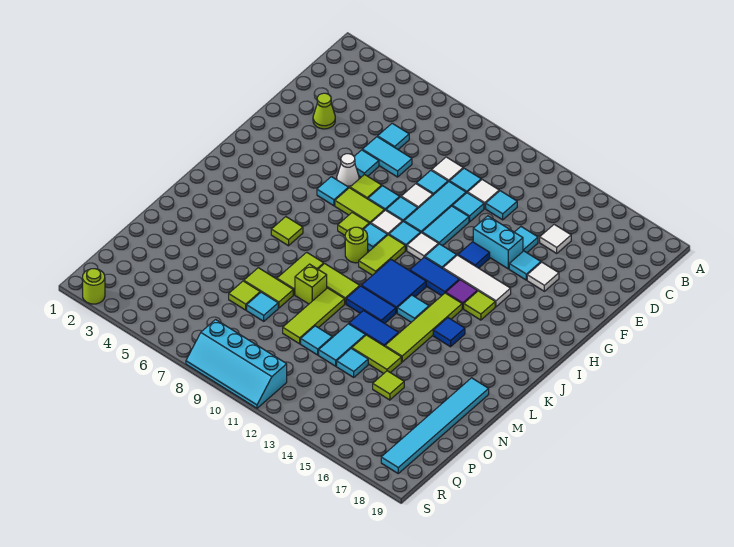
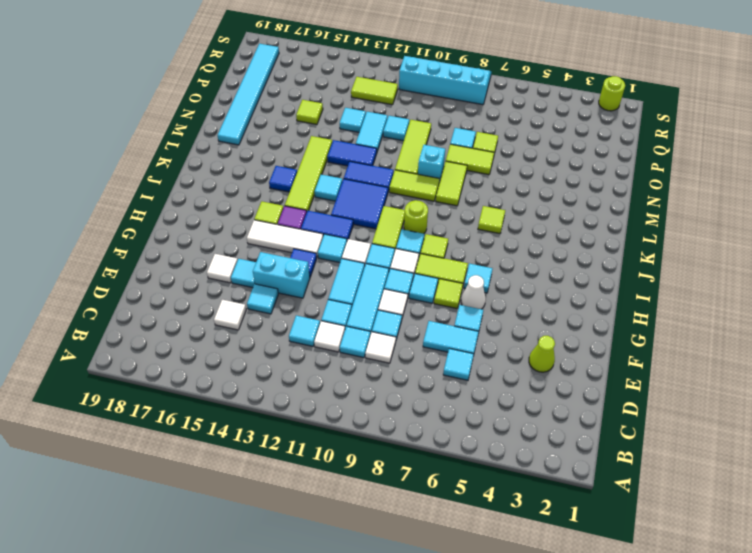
lime brick M9 level 1 -> cyan brick M9 level 1
lime tile N13:N14 level 1 -> lime tile Q12:Q13 level 1

